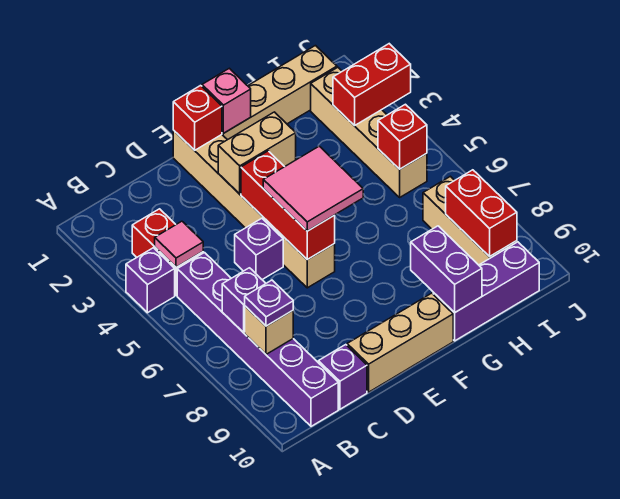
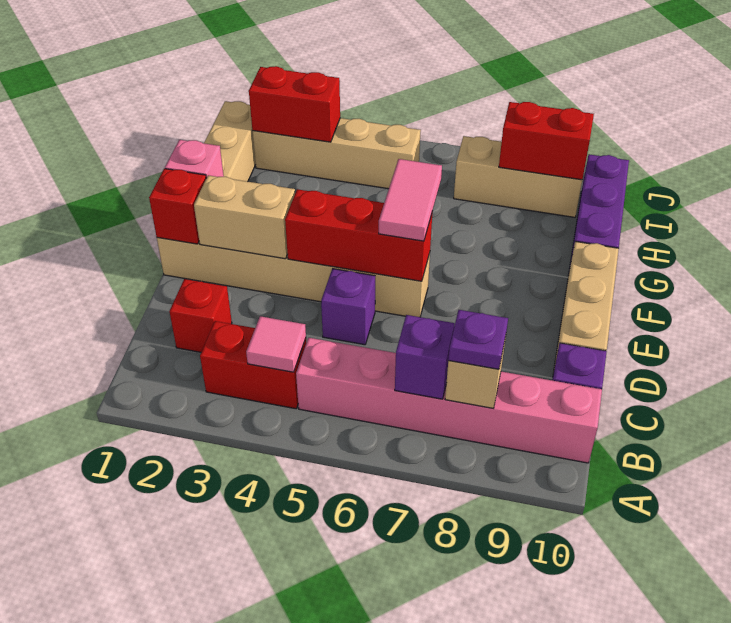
purple brick A4 level 1 -> none
purple brick B5:B10 level 1 -> pink brick B5:B10 level 1
tan brick E3:F3 level 2 -> tan brick E2:E3 level 2
pink tile E5:F6 level 3 -> pink tile E6:F6 level 3
purple brick G9:G10 level 2 -> none
red brick I3:J3 level 2 -> red brick I2:I3 level 2
red brick I5 level 2 -> red brick C2 level 1

